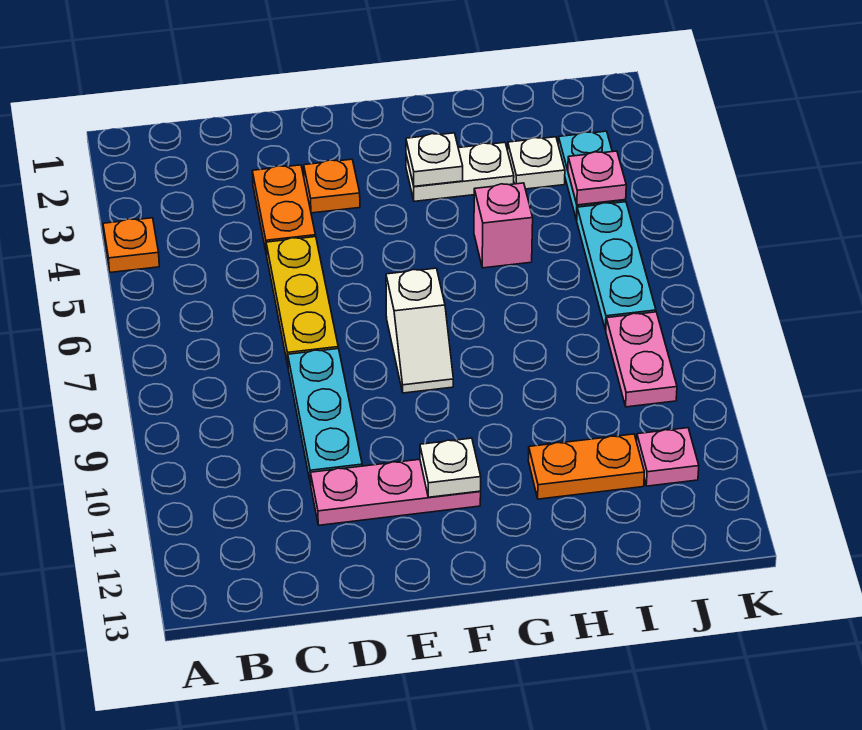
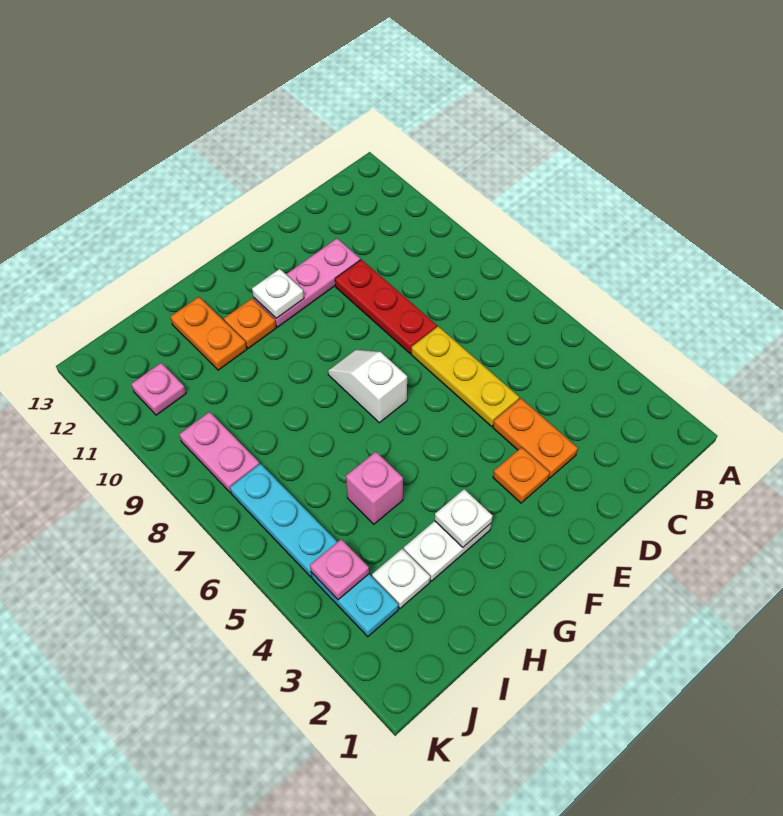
orange plate A4 level 1 -> orange plate G11 level 1
cyan plate D8:D10 level 1 -> red plate D8:D10 level 1
orange plate H11:I11 level 1 -> orange plate H11:H12 level 1

